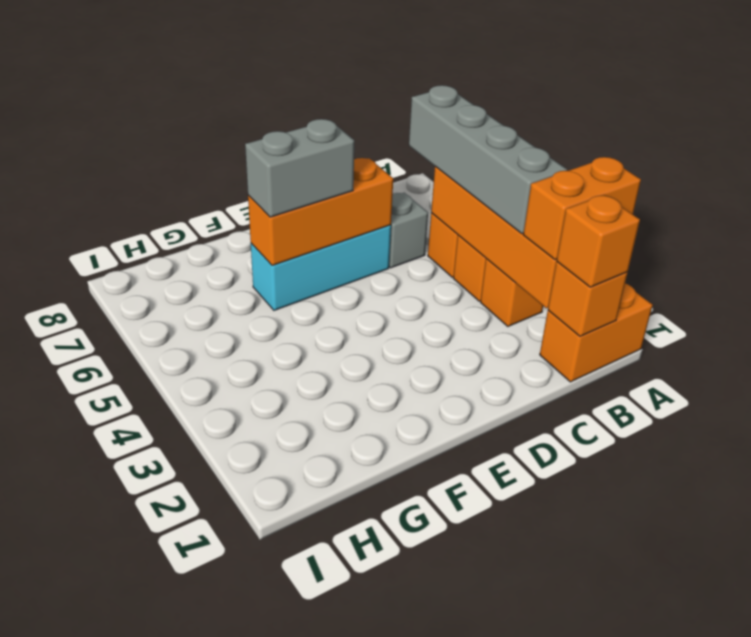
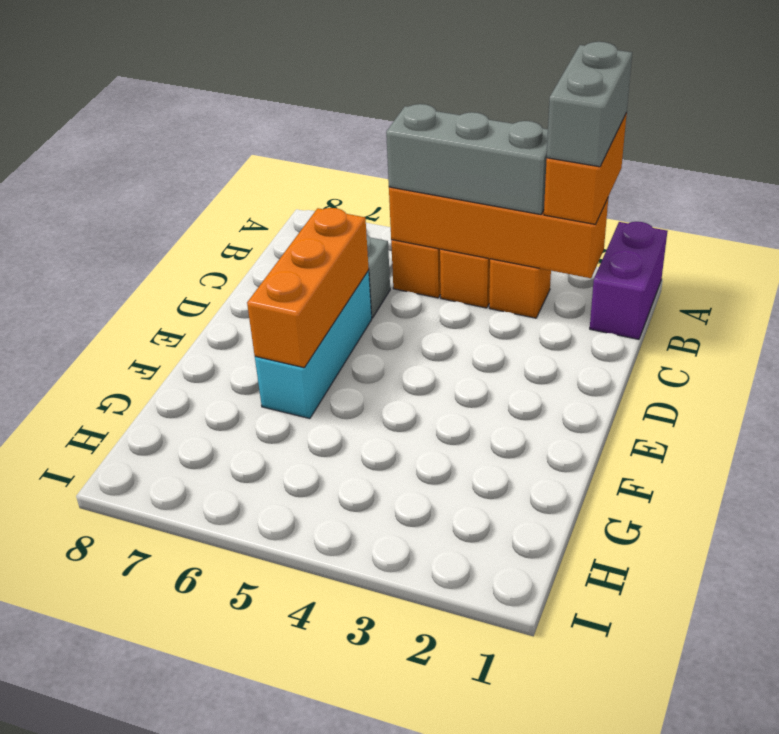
orange brick A1:B1 level 1 -> purple brick A1:B1 level 1
orange brick B1 level 2 -> none
orange brick B1 level 3 -> none
grey brick B3:B6 level 3 -> grey brick B3:B5 level 3
grey brick E6:F6 level 3 -> grey brick A2:B2 level 4

